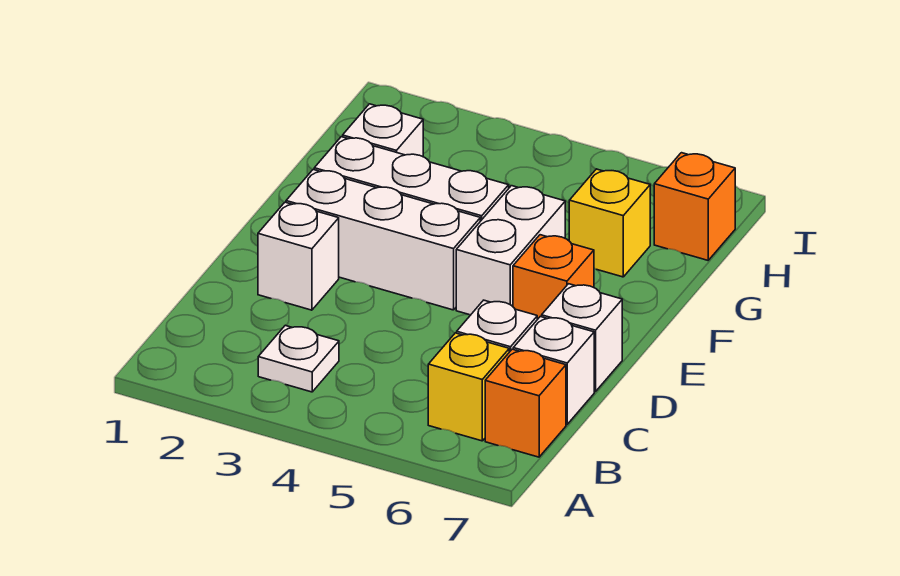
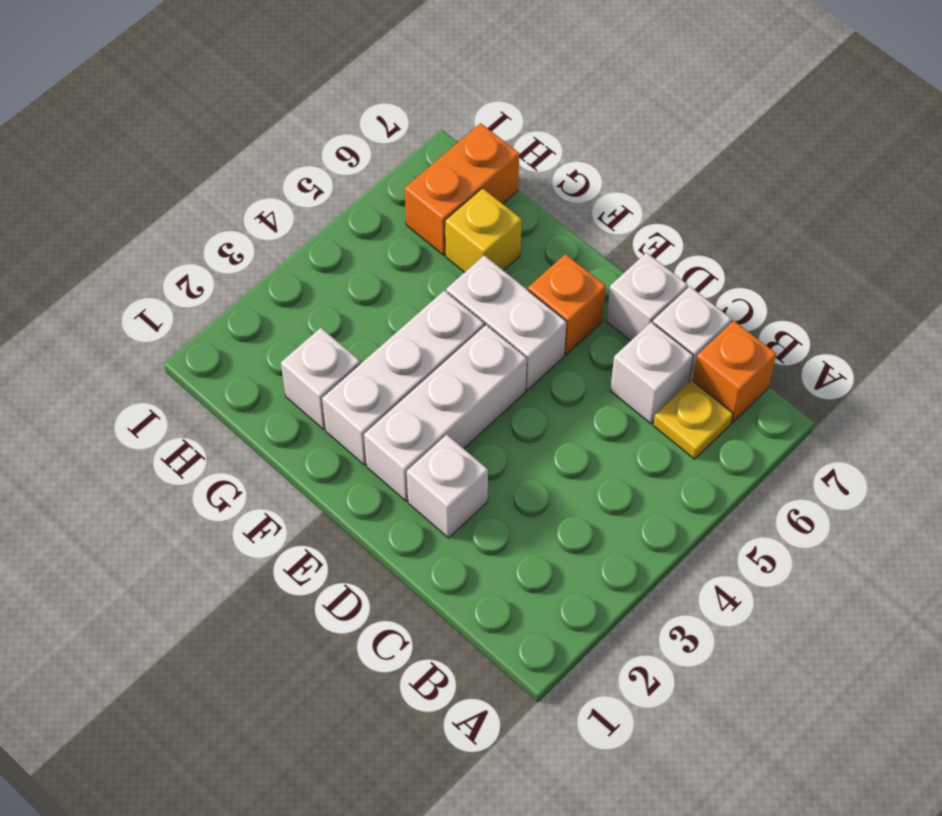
white plate B3 level 1 -> none
yellow brick B6 level 1 -> yellow plate B6 level 1
orange brick H7 level 1 -> orange brick H6:H7 level 1

